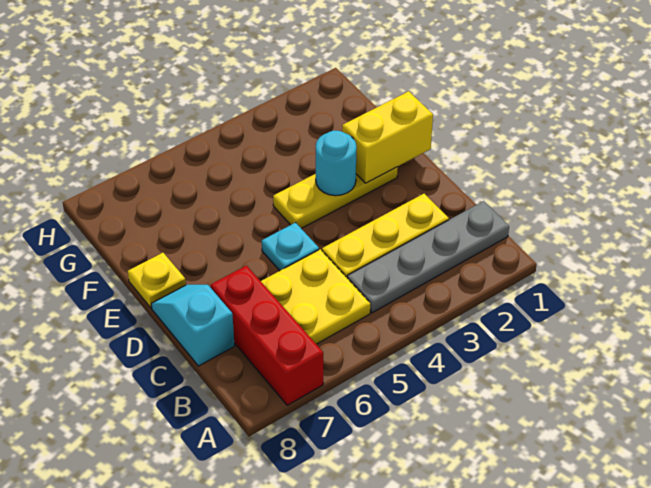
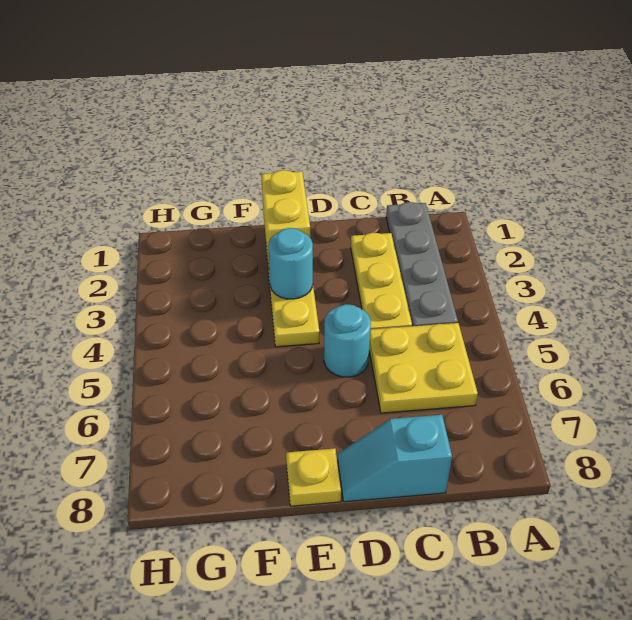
red brick A7:C7 level 1 -> none
cyan plate D5 level 1 -> cyan round brick D5 level 1

